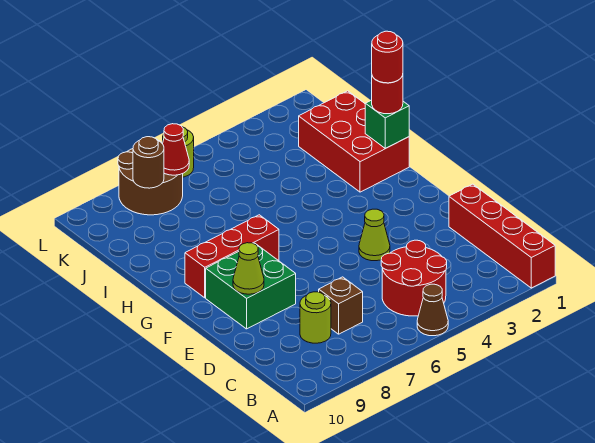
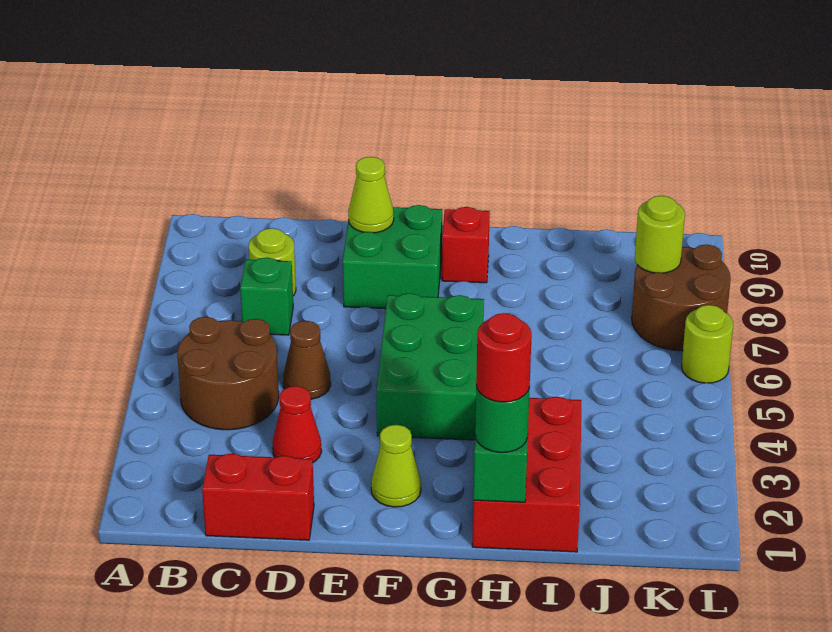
red brick A1:D1 level 1 -> red brick C1:D1 level 1
brown cone A5 level 1 -> brown cone D5 level 1
red round brick B4:C5 level 1 -> brown round brick B4:C5 level 1
brown brick C7 level 1 -> green brick C7 level 1
lime cone E4 level 1 -> lime cone F2 level 1
none -> green brick F4:G6 level 1
red brick G7:G9 level 1 -> red brick G9 level 1
red brick H1:J2 level 1 -> red brick H1:I3 level 1
red round brick H1 level 3 -> green round brick H1 level 3
red cone K7 level 2 -> red cone D3 level 1
brown round brick K8 level 2 -> lime round brick K8 level 2

